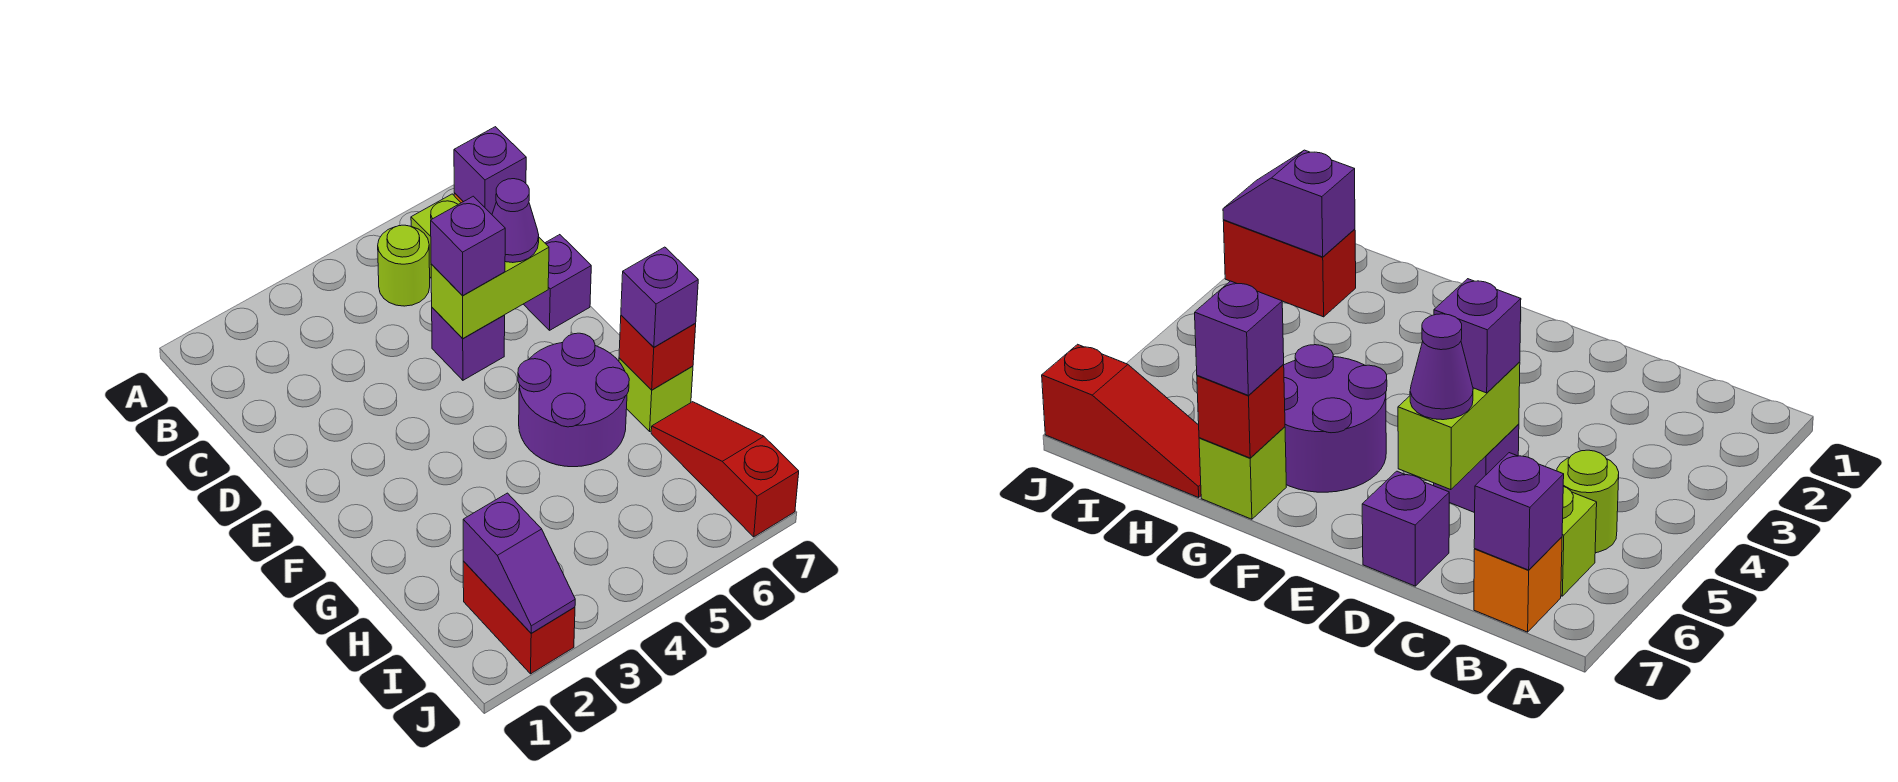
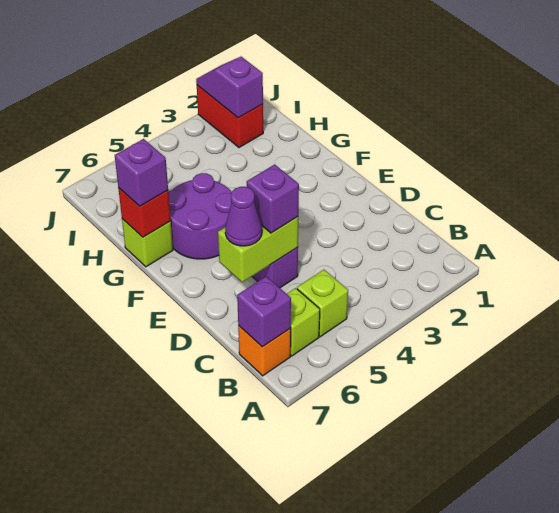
lime round brick B5 level 1 -> lime brick B5 level 1
purple brick D7 level 1 -> none
red slope H7:J7 level 1 top J -> none

